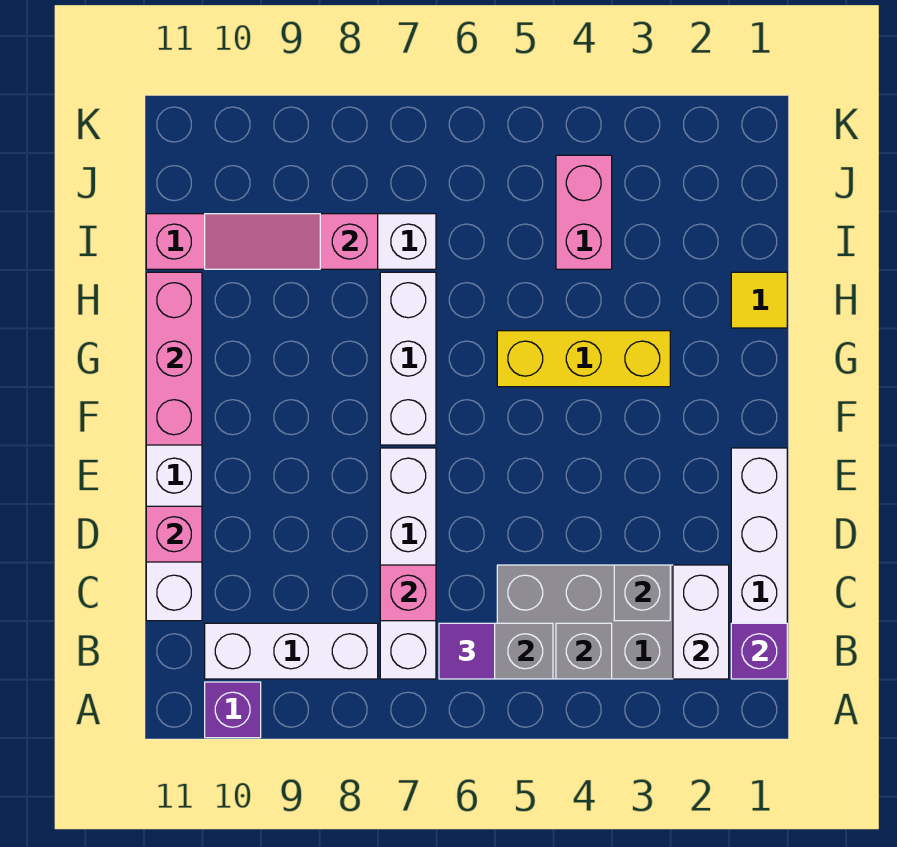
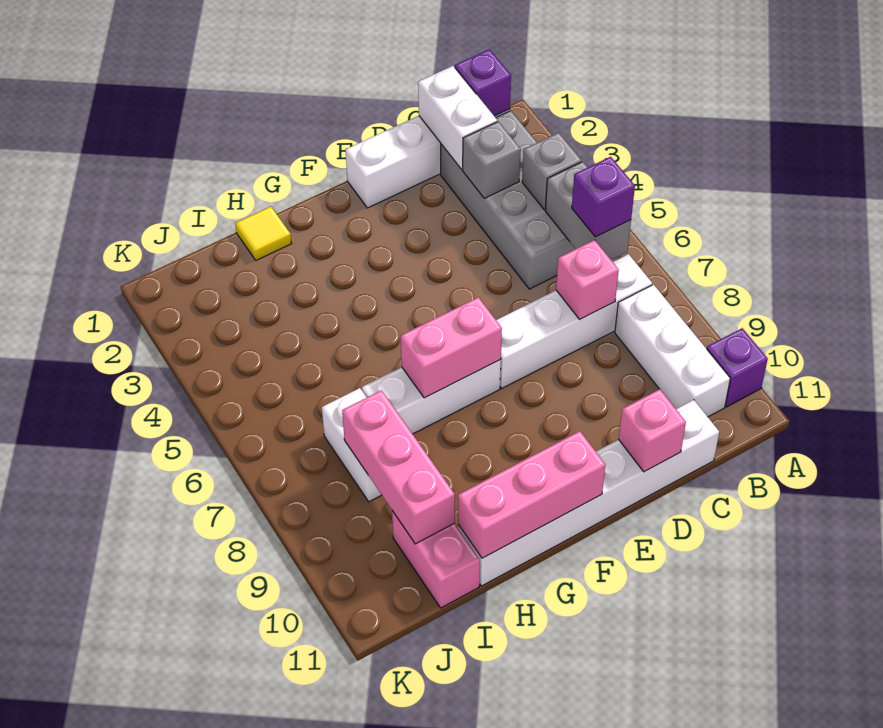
white brick B2:C2 level 2 -> white brick C1:C2 level 2
purple tile B6 level 3 -> purple brick B6 level 3
yellow brick G3:G5 level 1 -> none
pink brick I4:J4 level 1 -> pink brick F7:G7 level 2
pink slope I8:I10 level 2 top 8 -> pink brick I8:I10 level 2

